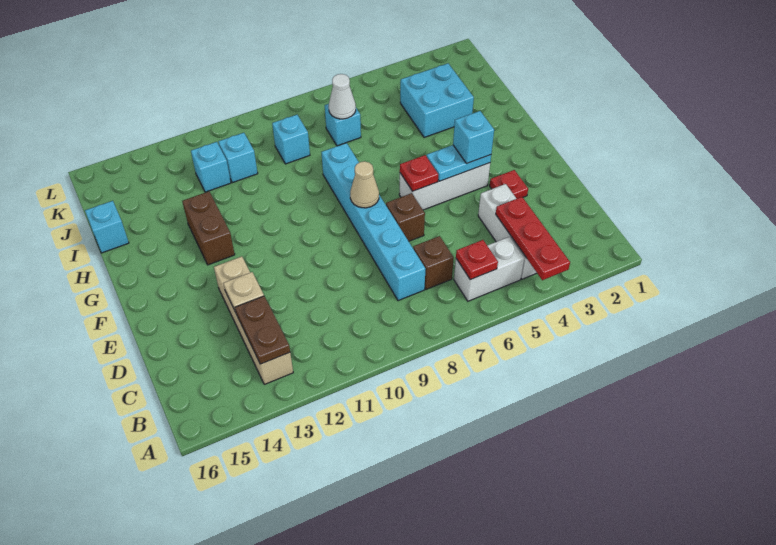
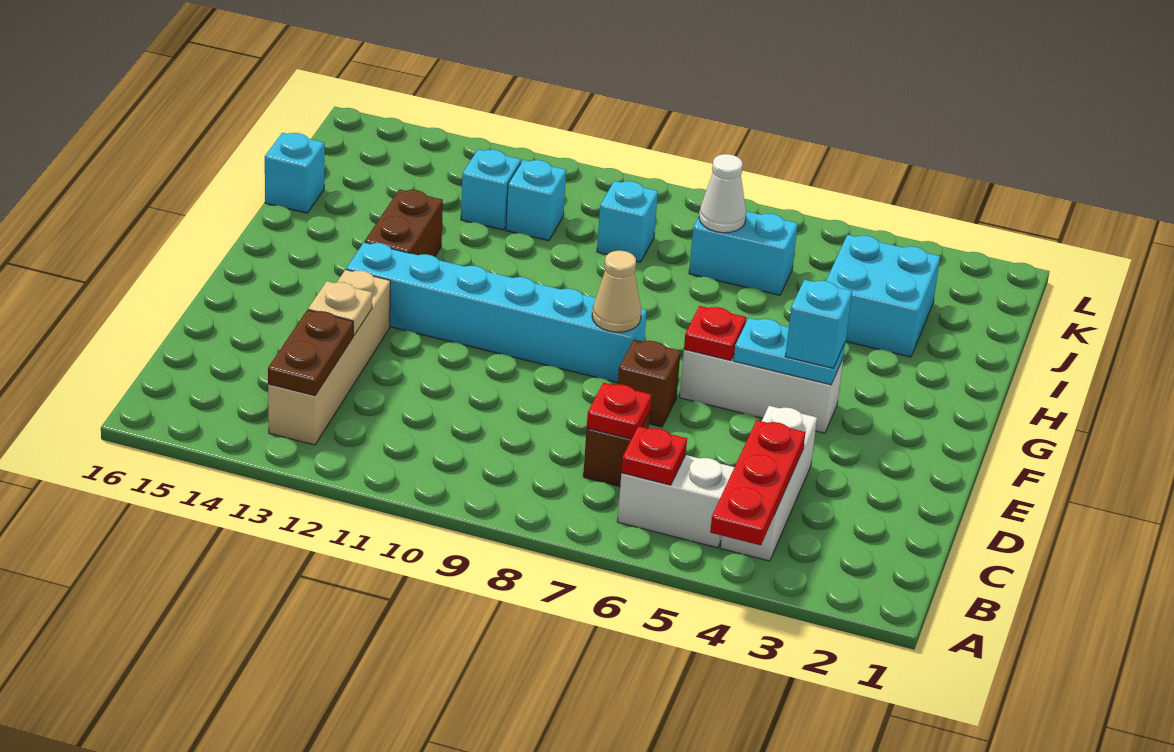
cyan brick C8:H8 level 1 -> cyan brick F8:F13 level 1
red plate E3 level 1 -> red plate C7 level 2
cyan brick J7 level 1 -> cyan brick J6:J7 level 1

